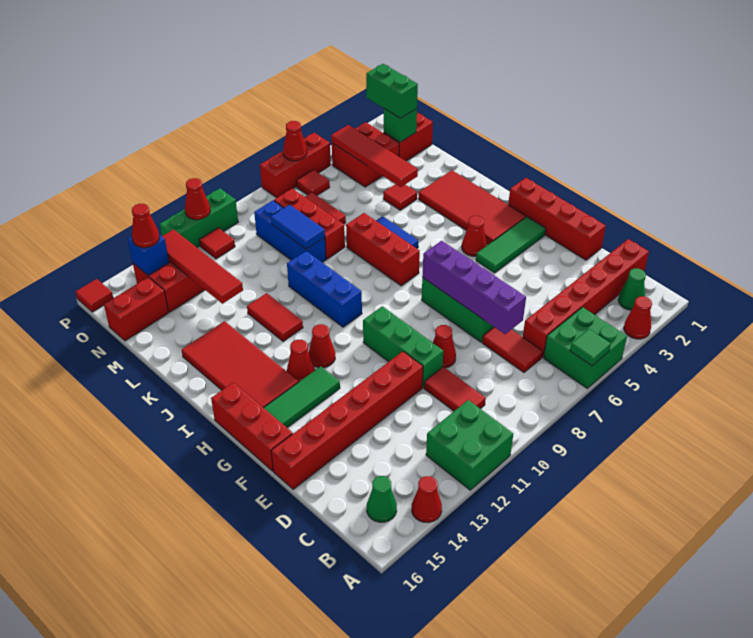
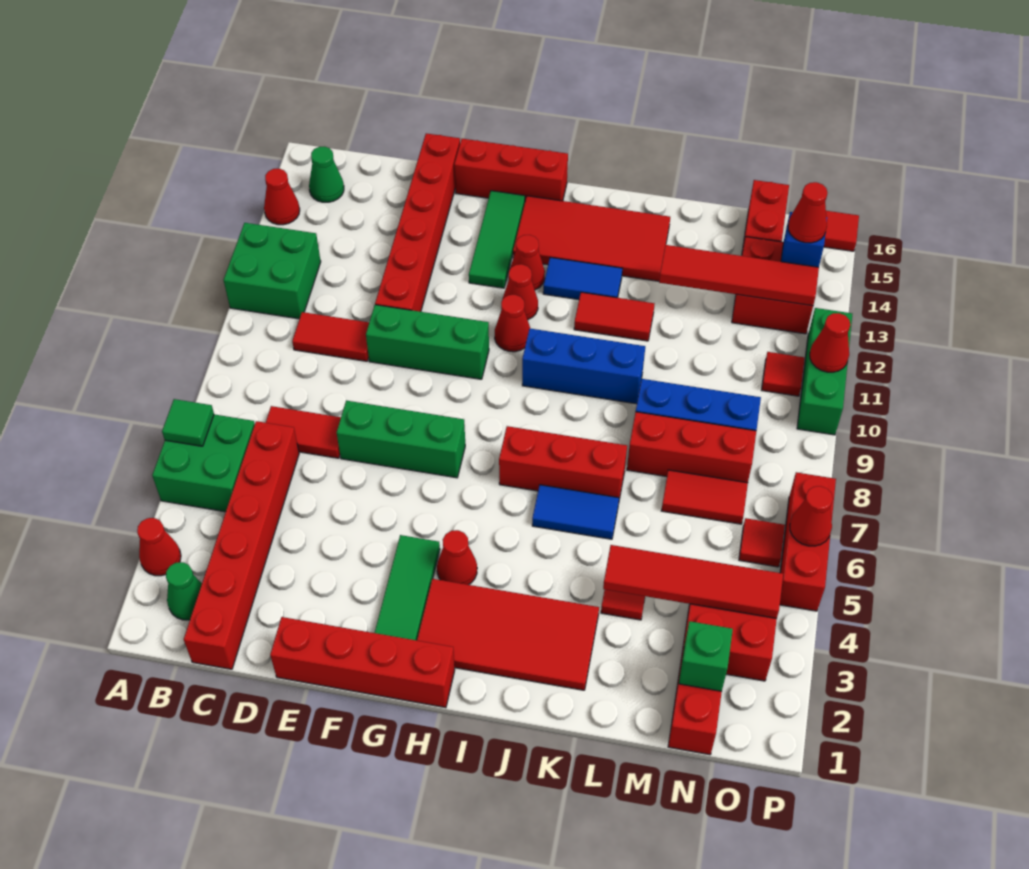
purple brick D7:G7 level 2 -> none
red cone E9 level 1 -> red cone H11 level 1
blue tile L9:M9 level 2 -> blue tile I13:J13 level 1
green brick N2:O2 level 3 -> none

